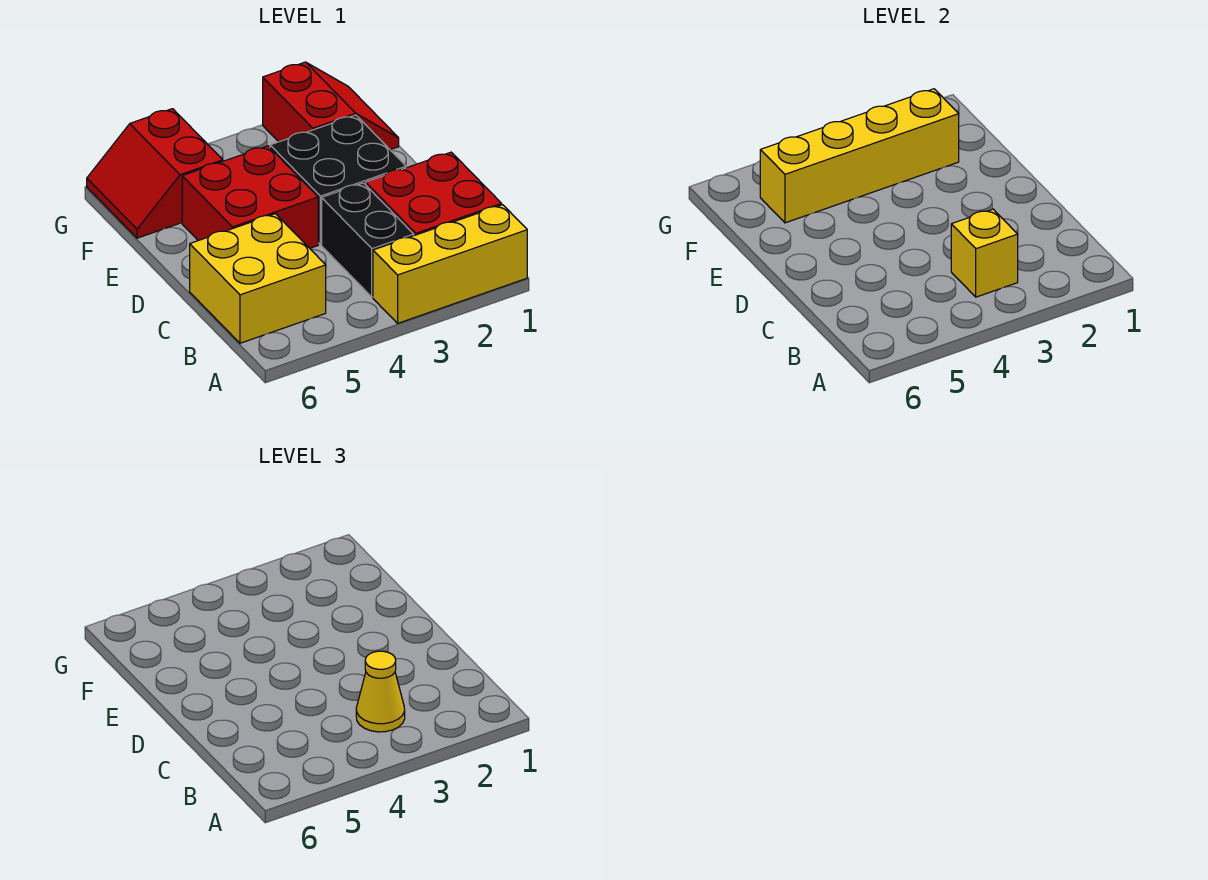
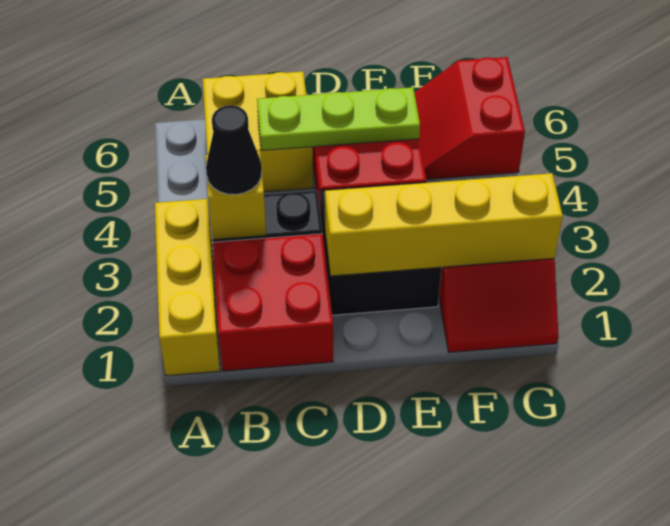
yellow cone B3 level 3 -> black cone B3 level 3
none -> lime plate C5:E5 level 2
yellow brick F2:F5 level 2 -> yellow brick D2:G2 level 2
red slope F5:G6 level 1 top 5 -> red slope F5:G6 level 1 top G

